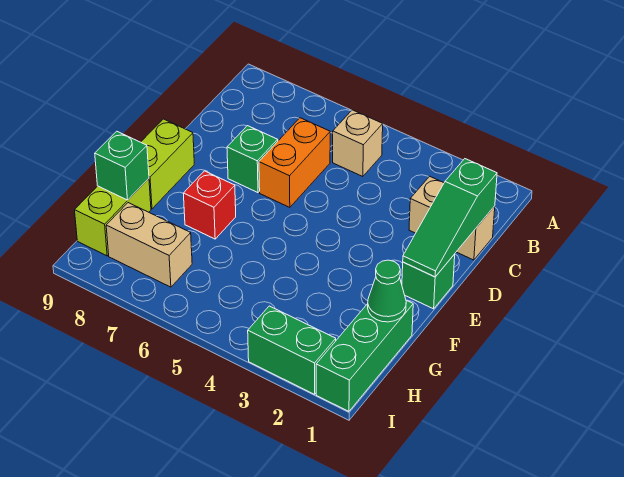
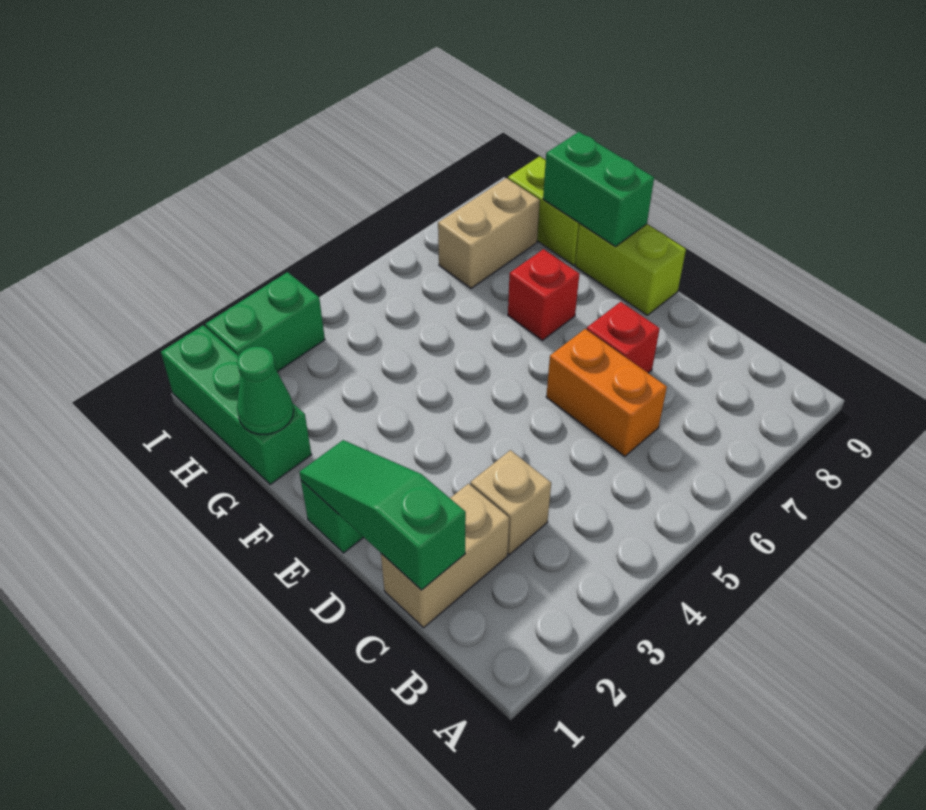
tan brick B5 level 1 -> tan brick C3 level 1
green brick D7 level 1 -> red brick D7 level 1
green brick G9 level 2 -> green brick F9:G9 level 2

